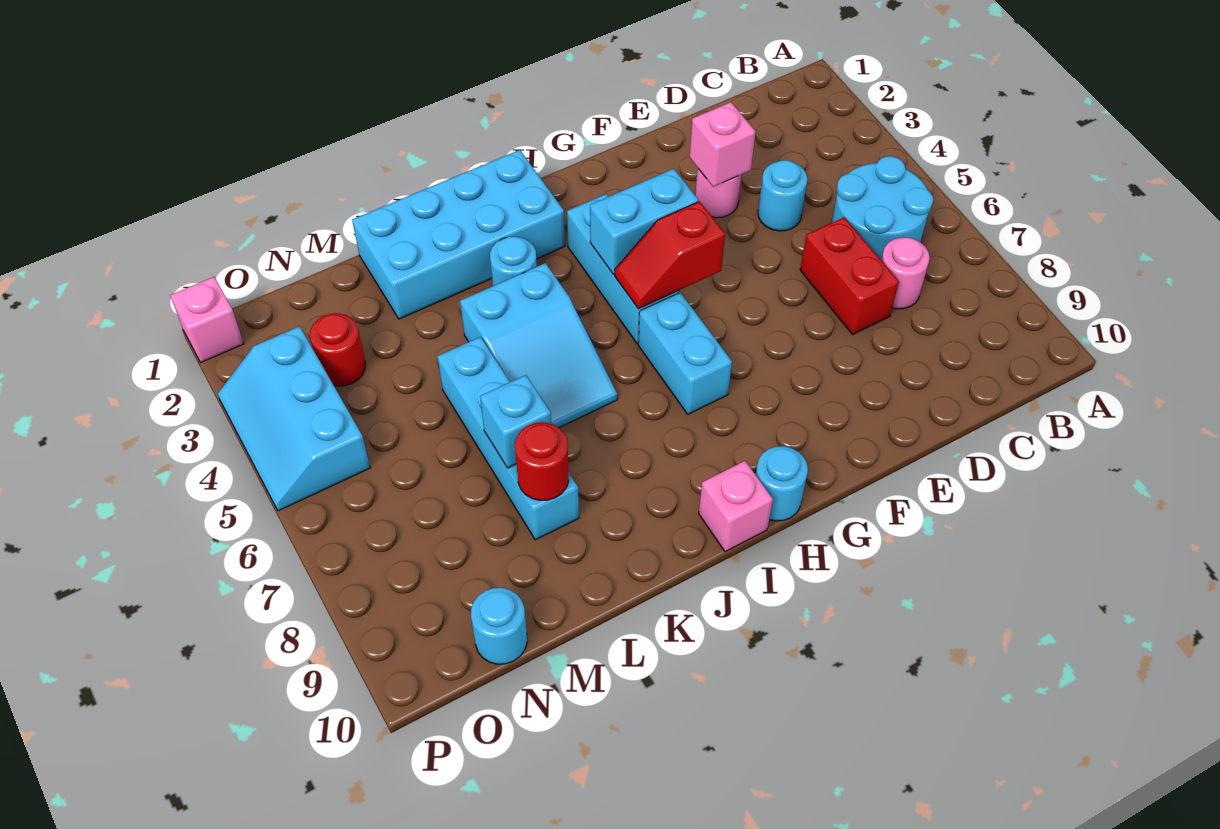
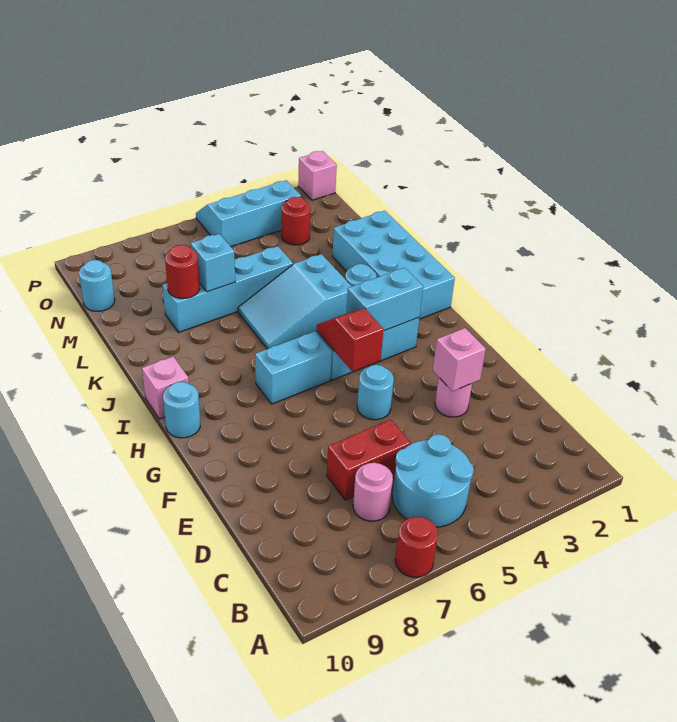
none -> red round brick A7 level 1
cyan round brick D4 level 1 -> cyan round brick F5 level 1
cyan brick G4:H4 level 2 -> cyan brick H3:H4 level 2

